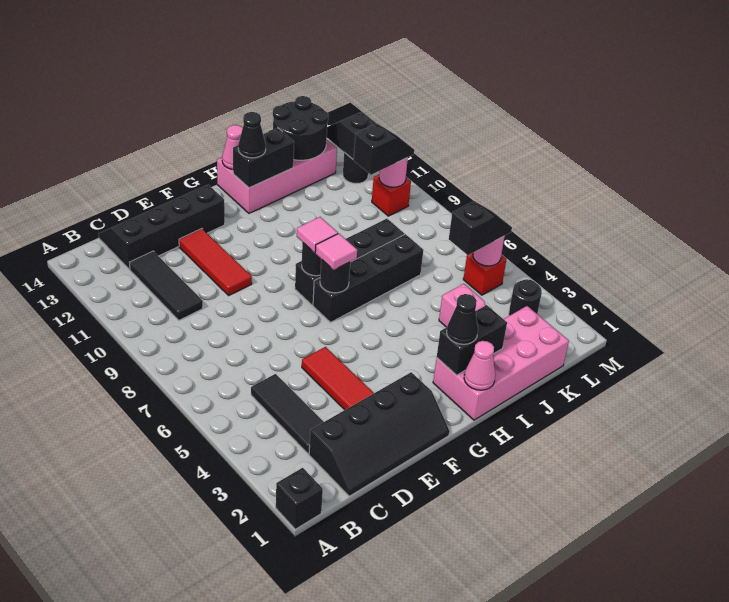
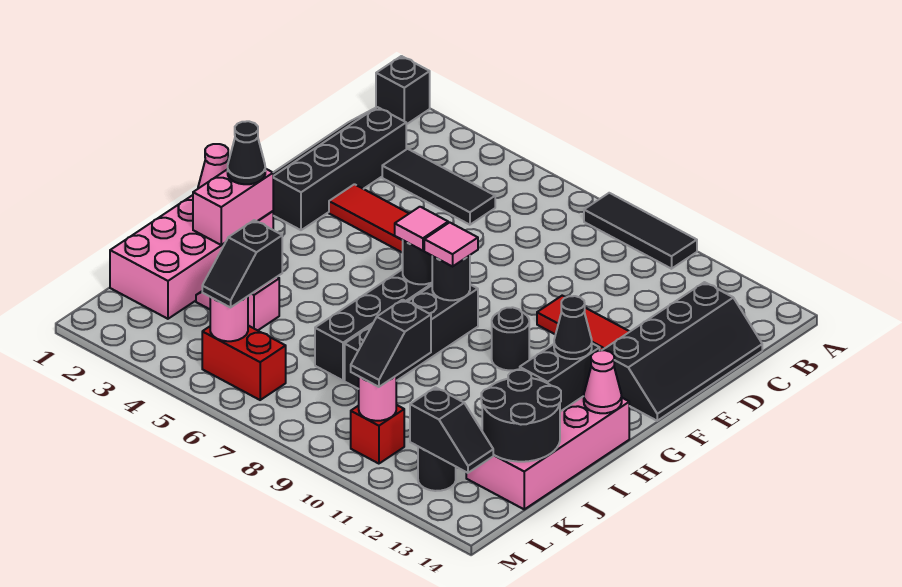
black tile C10:C12 level 1 -> black tile A8:A10 level 1
black brick H2:I2 level 2 -> pink brick H2:I2 level 2
black round brick L3 level 1 -> black round brick G10 level 1
red brick L5 level 1 -> red brick L5:L6 level 1

